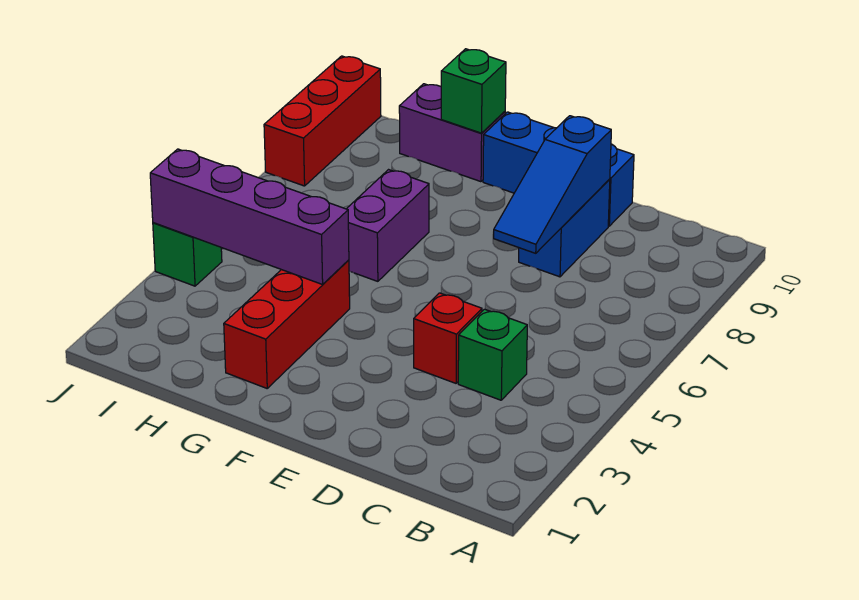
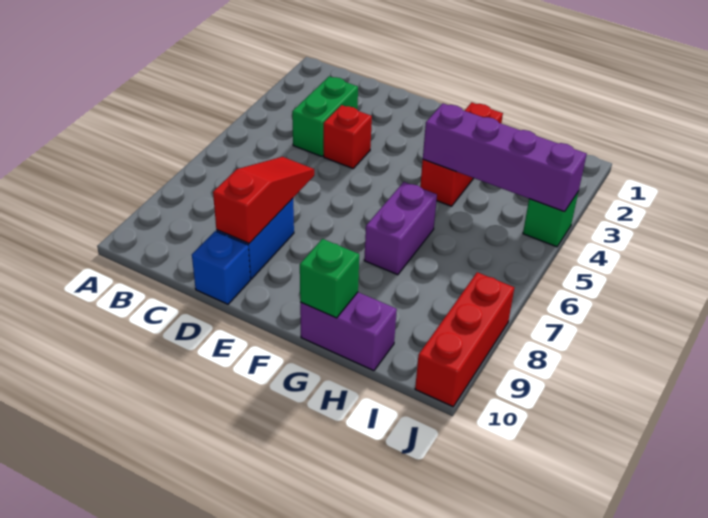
green brick C4 level 1 -> green brick C3:C4 level 1
blue slope D7:D9 level 2 top 9 -> red slope D7:D9 level 2 top 9
blue brick D10:F10 level 1 -> blue brick D10 level 1

